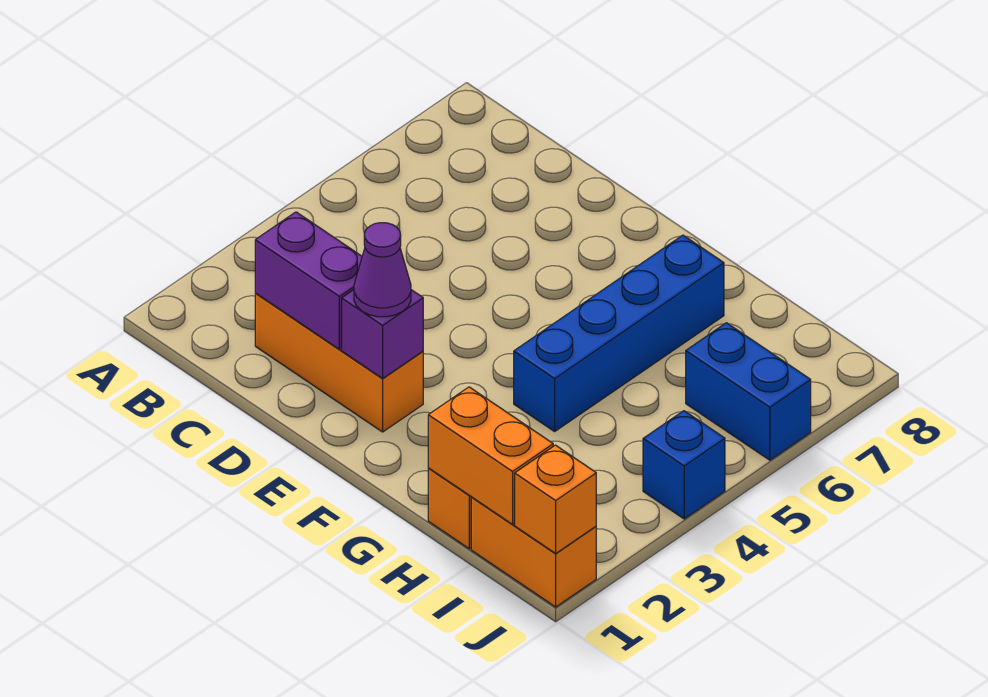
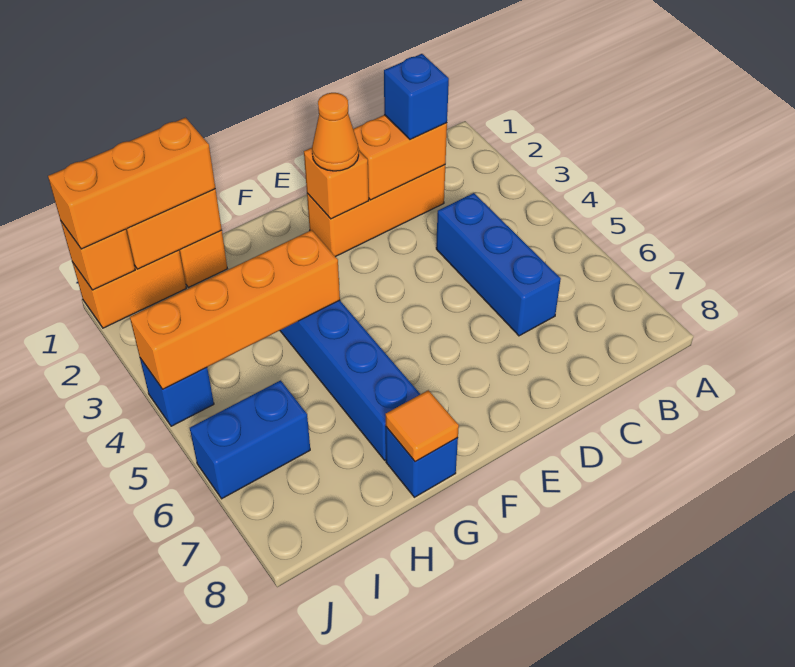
purple brick C2:D2 level 2 -> orange brick C2:D2 level 2
none -> blue brick C2 level 3
none -> blue brick C4:C6 level 1
purple brick E2 level 2 -> orange brick E2 level 2
purple cone E2 level 3 -> orange cone E2 level 3
none -> orange brick G4:J4 level 2
none -> blue brick G8 level 1
none -> orange tile G8 level 2
none -> orange brick H1:J1 level 3

